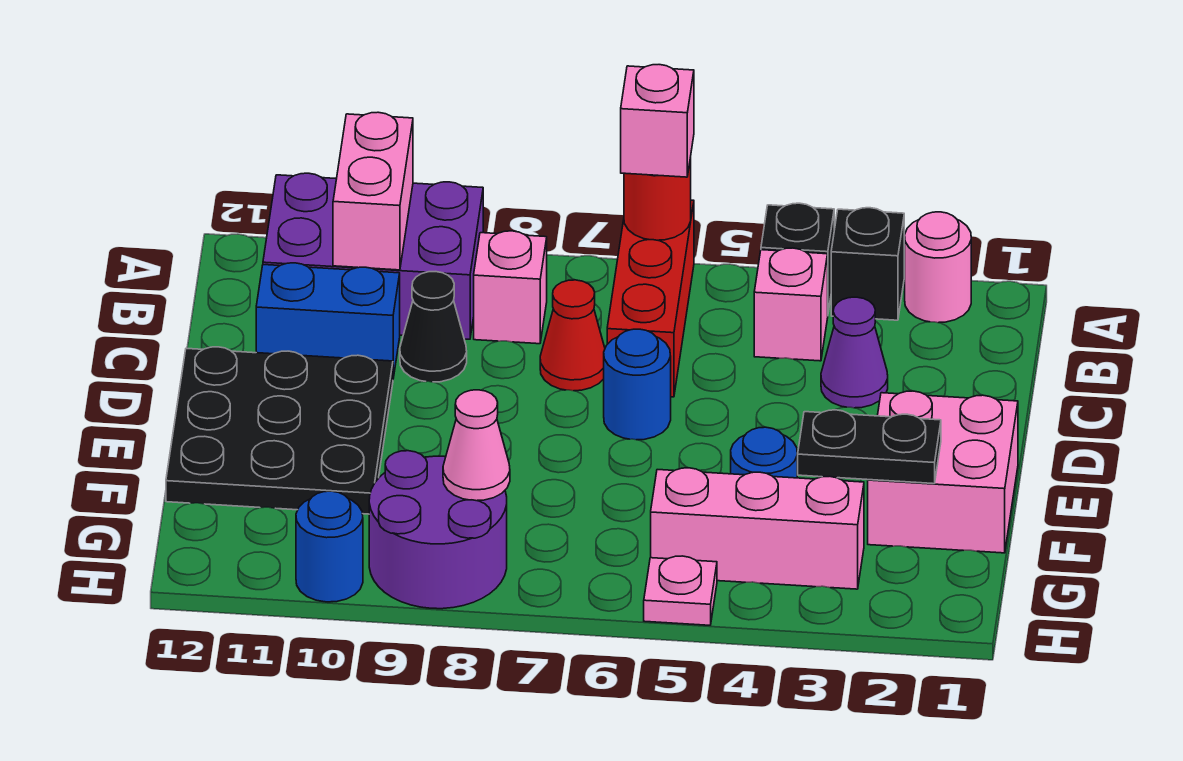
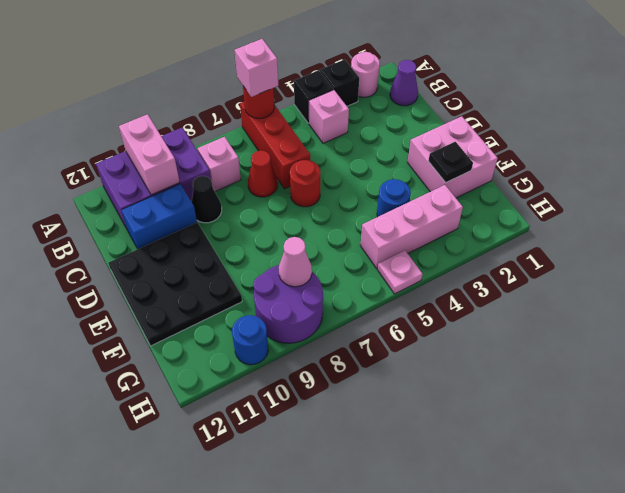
purple cone C3 level 1 -> purple cone B1 level 1
blue round brick D6 level 1 -> red round brick D6 level 1
black plate F2:F3 level 2 -> black plate F2 level 2

